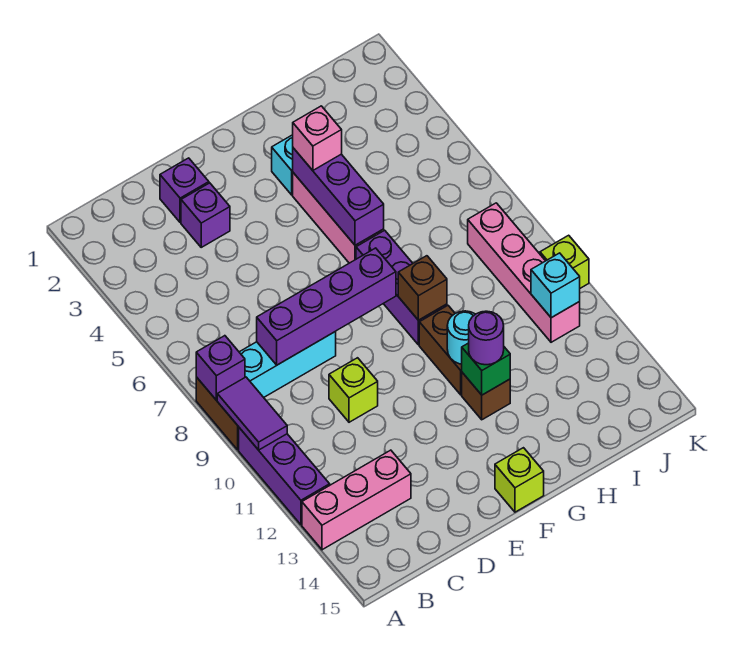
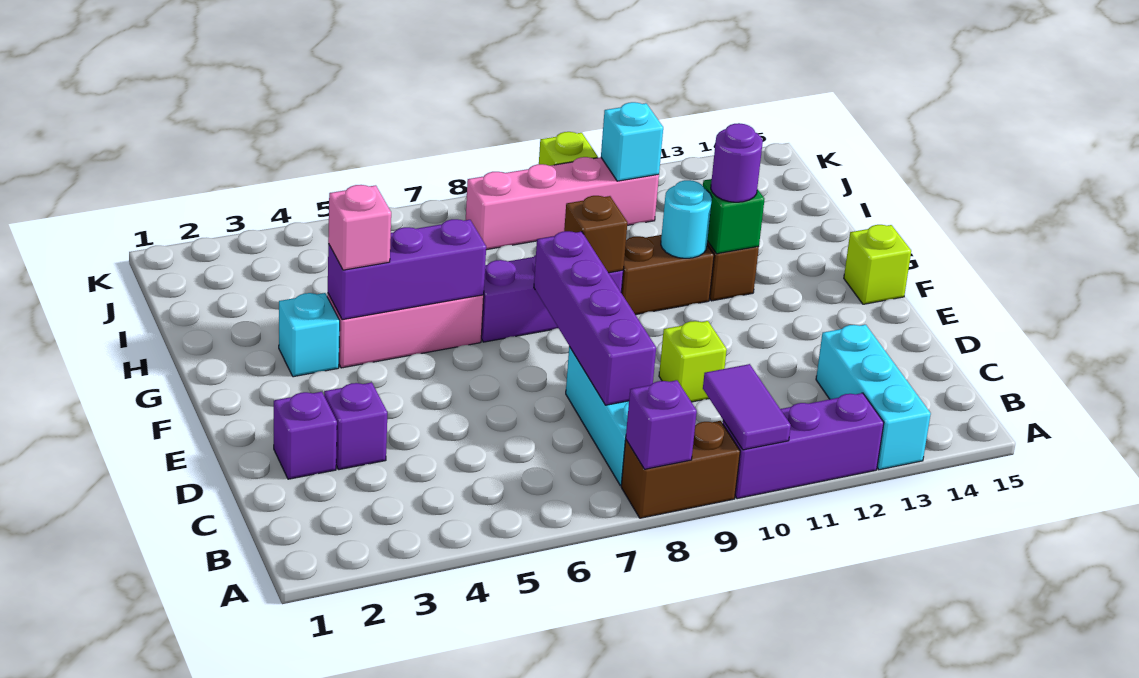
purple tile A9:A10 level 2 -> purple tile A10:B10 level 2
pink brick A13:C13 level 1 -> cyan brick A13:C13 level 1

